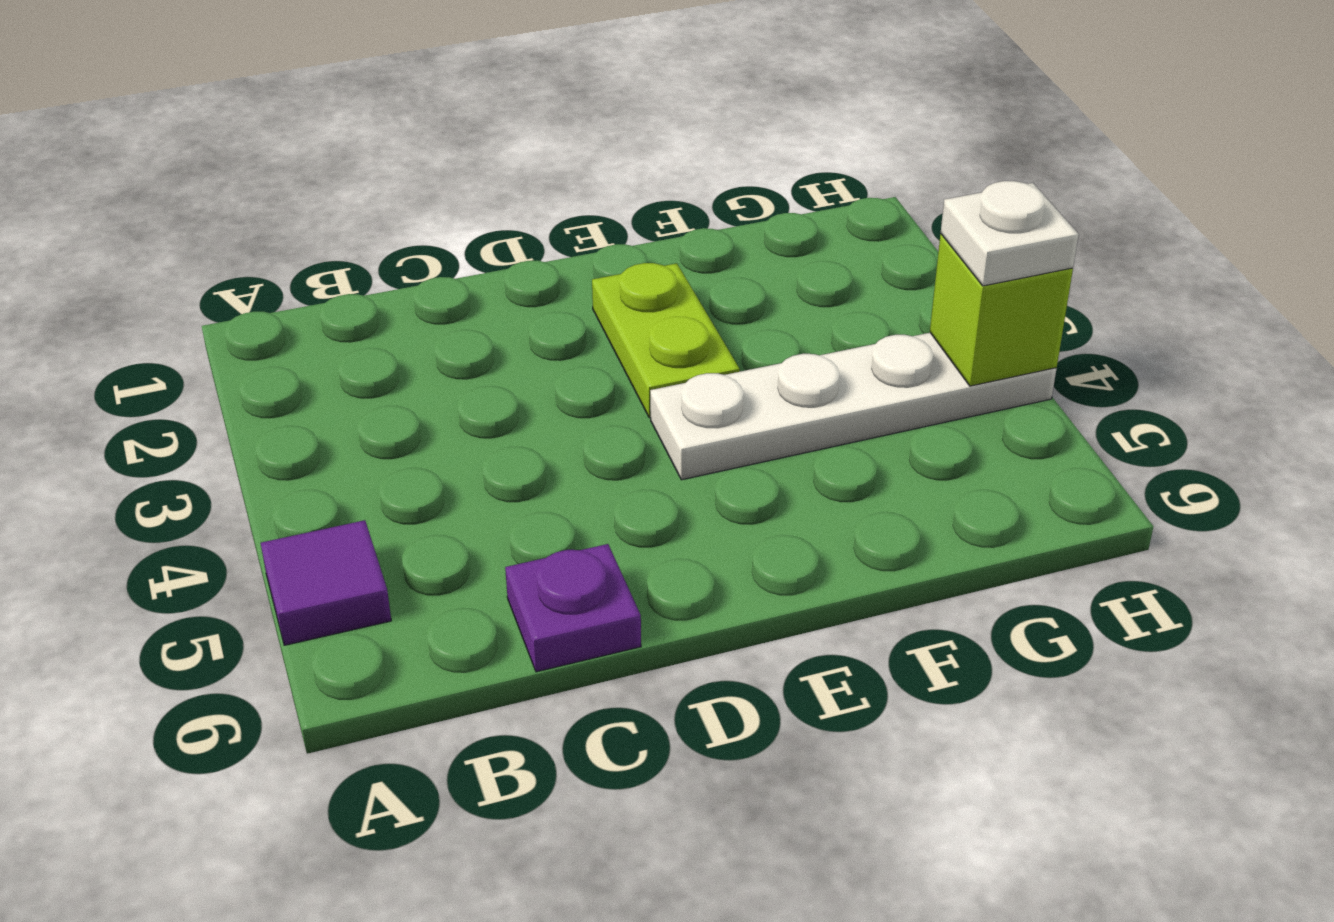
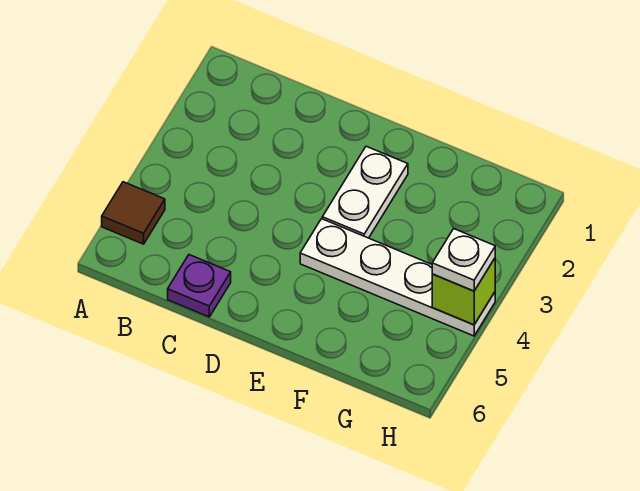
purple tile A5 level 1 -> brown tile A5 level 1
lime plate E2:E3 level 1 -> white plate E2:E3 level 1

